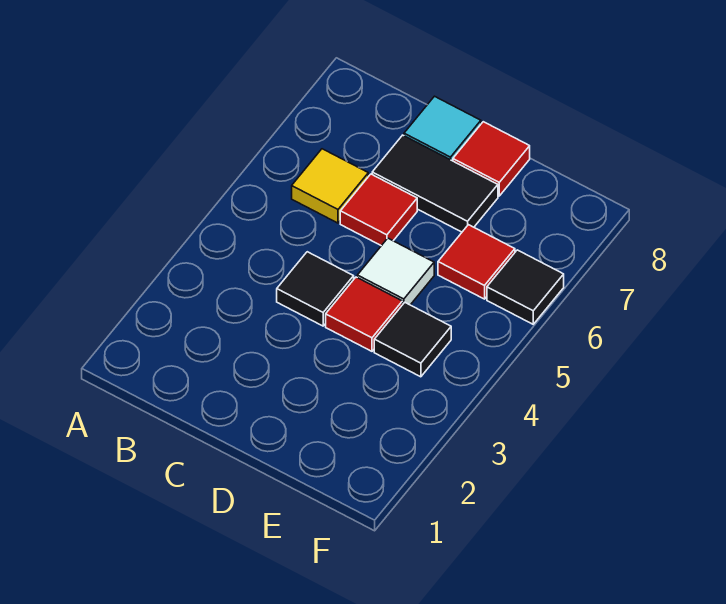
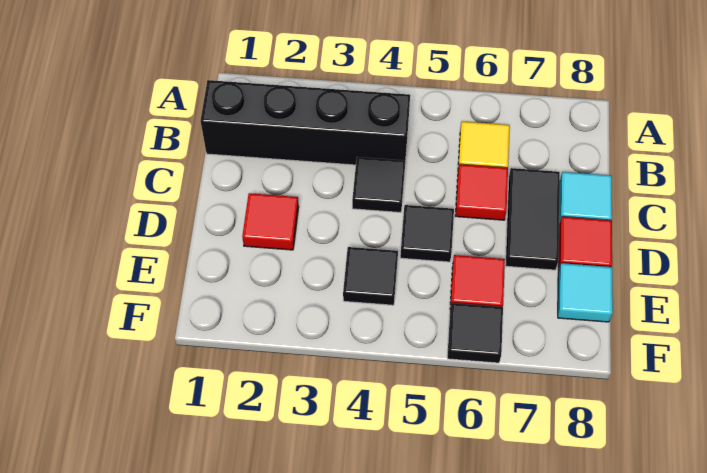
none -> black brick B1:B4 level 1
red tile D4 level 1 -> red tile D2 level 1
white tile D5 level 1 -> black tile D5 level 1
none -> cyan tile E8 level 1

